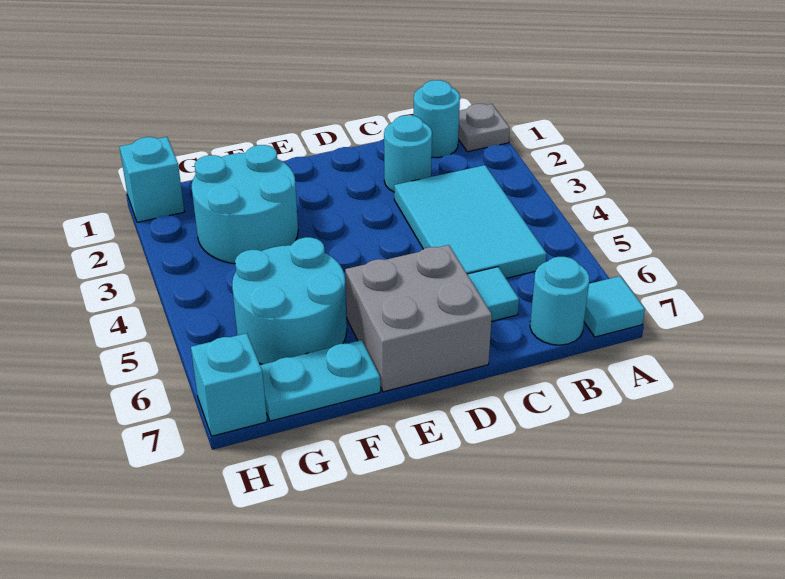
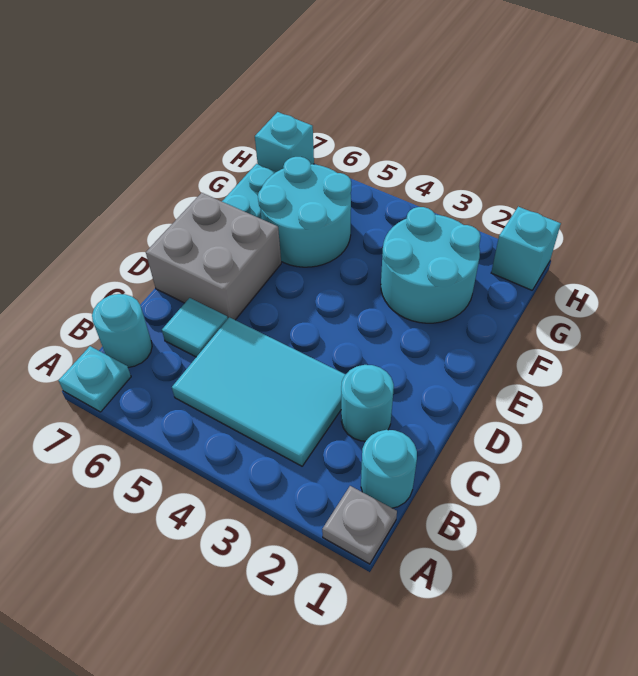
cyan tile A7 level 1 -> cyan plate A7 level 1

